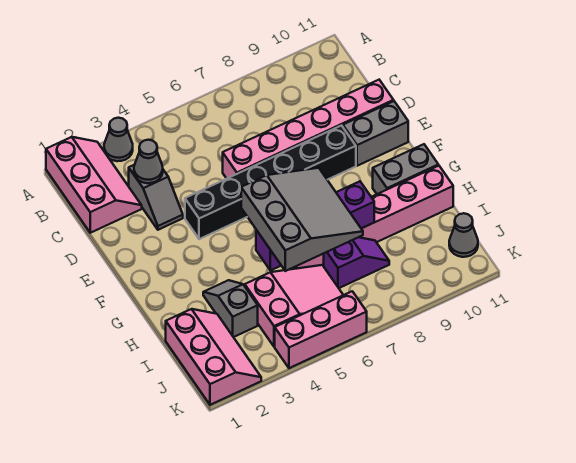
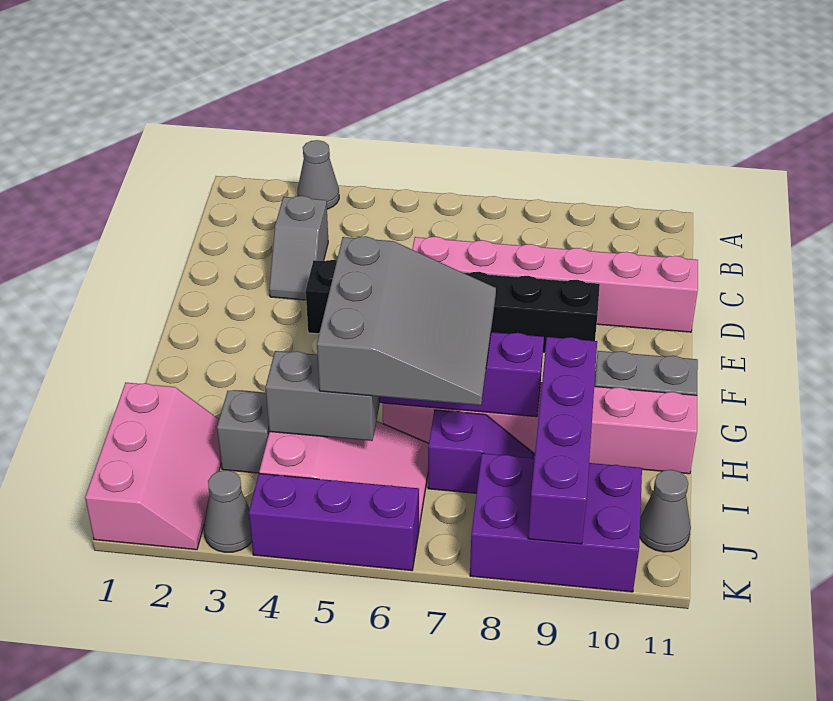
pink slope A1:C2 level 1 top 1 -> none
grey cone C3 level 2 -> grey cone K3 level 1
grey brick E10:E11 level 1 -> grey brick I4:I5 level 2
none -> purple brick H9:K9 level 2
none -> purple brick J8:K10 level 1
pink brick K4:K6 level 1 -> purple brick K4:K6 level 1

